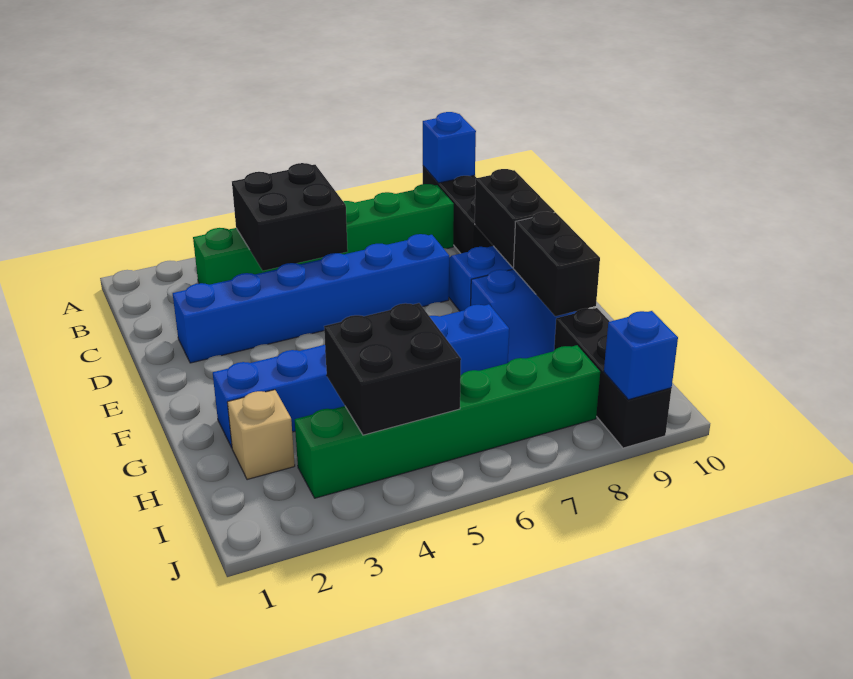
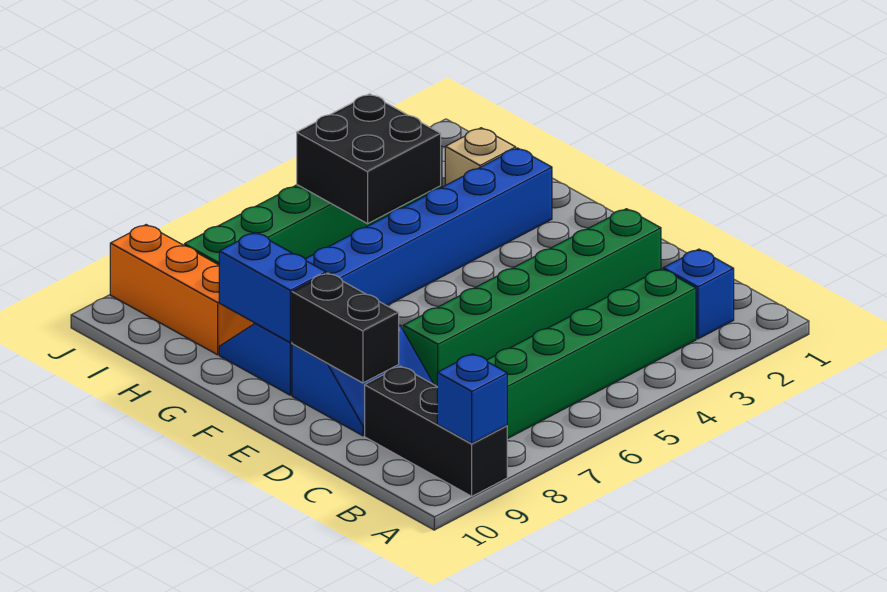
black brick B4:C5 level 2 -> none
blue brick D2:D7 level 1 -> green brick D2:D7 level 1
black brick F9:G9 level 2 -> blue brick F9:G9 level 2
black brick H9:J9 level 1 -> orange brick H9:J9 level 1
blue brick J9 level 2 -> blue brick B2 level 1

